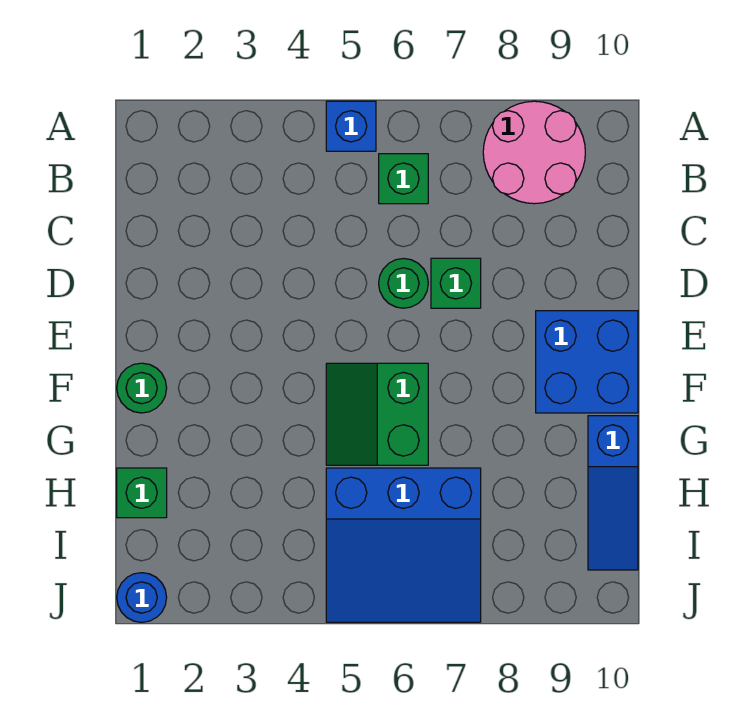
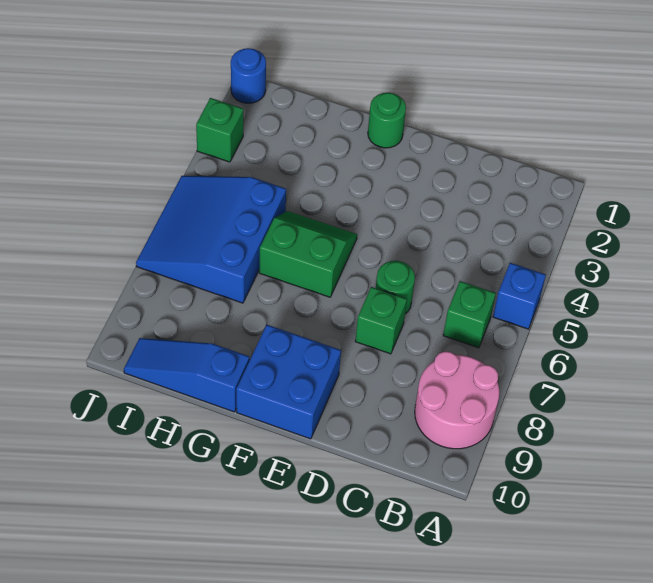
green brick H1 level 1 -> green brick J3 level 1

